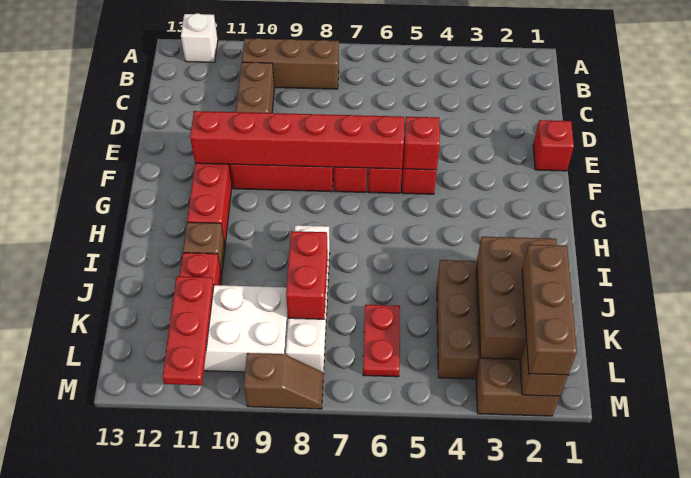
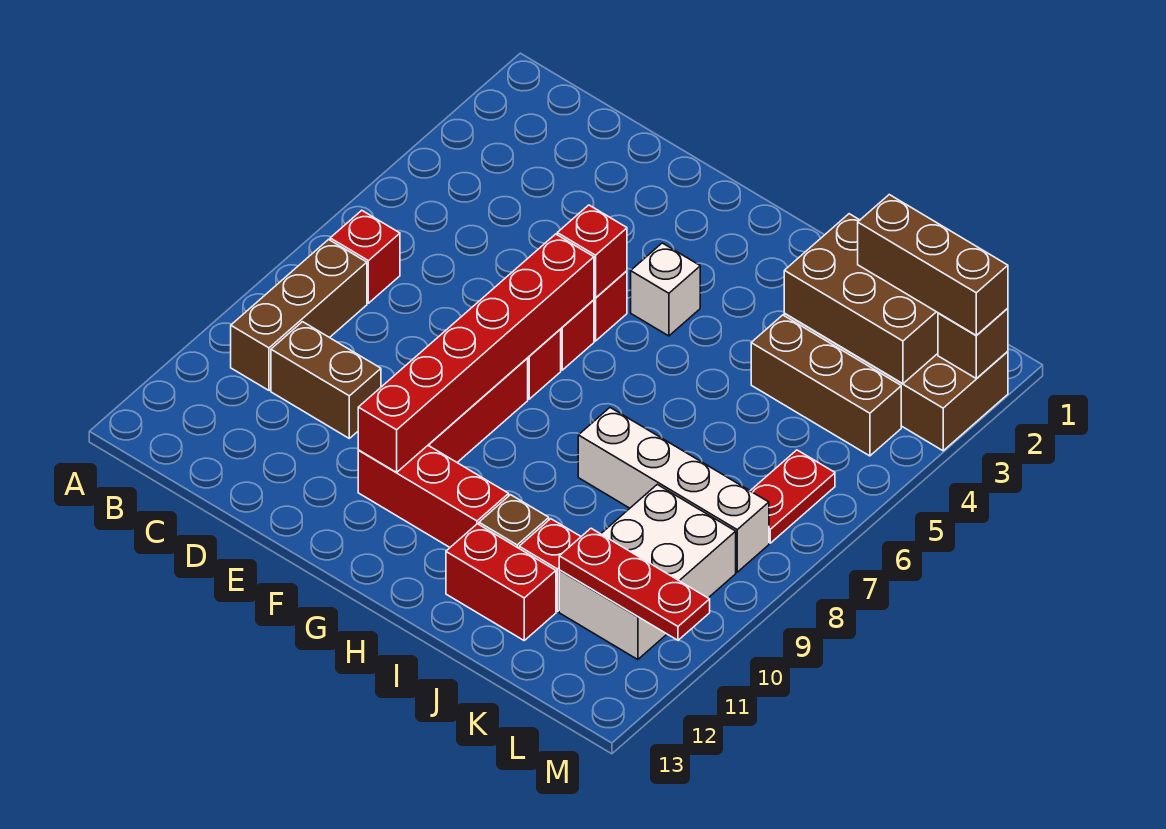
white brick A12 level 1 -> white brick G4 level 1
red brick E1 level 1 -> red brick B7 level 1
red brick J8:K8 level 2 -> red brick I12:J12 level 1
red plate K6:L6 level 1 -> red plate L6:L7 level 1
brown slope M8:M9 level 1 top 9 -> none

